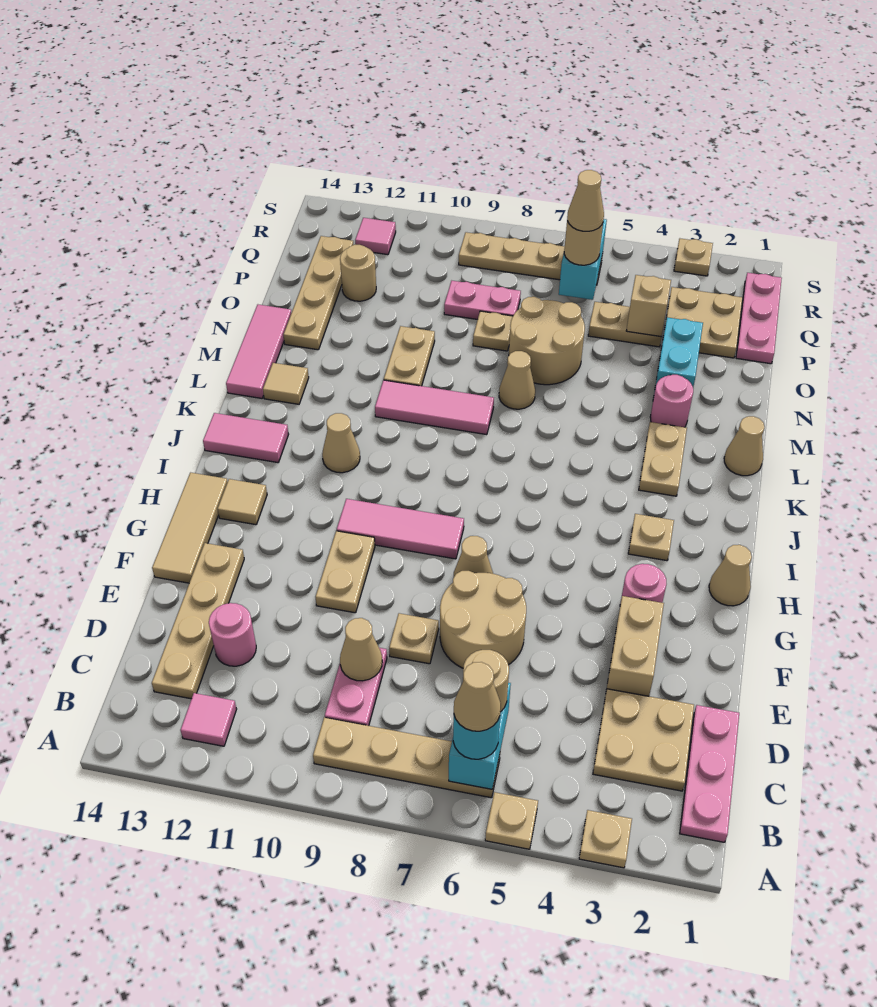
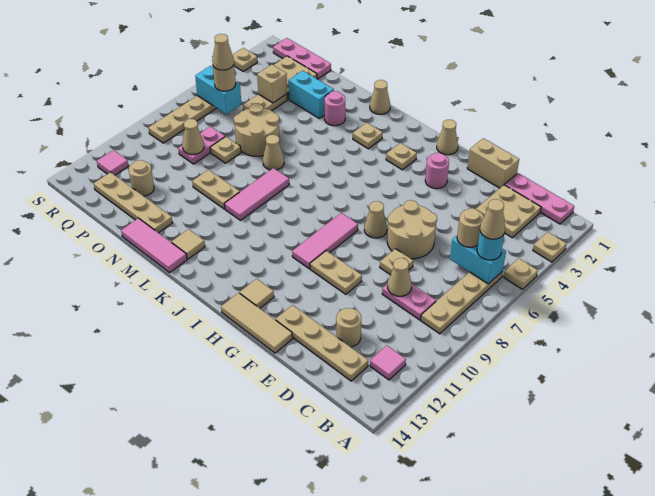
pink round brick D12 level 1 -> tan round brick D12 level 1
tan brick E3:F3 level 1 -> tan brick E1:F1 level 1
tan cone J11 level 1 -> tan cone P9 level 2
pink tile J13:J14 level 1 -> none
tan plate K3:L3 level 1 -> tan plate K3 level 1

